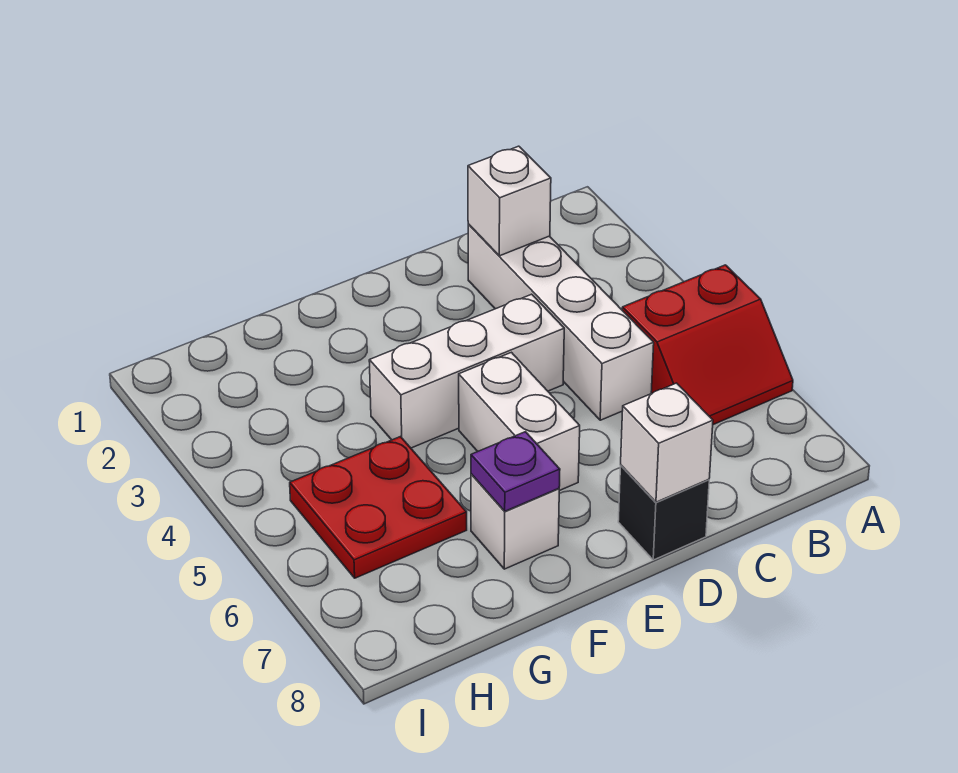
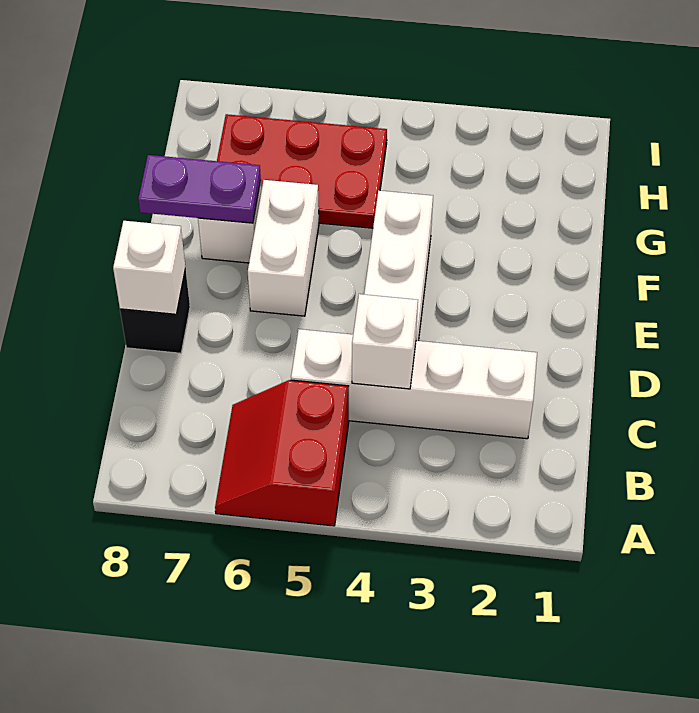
white brick C2 level 2 -> white brick C4 level 2
white brick E5:E6 level 1 -> white brick E6:F6 level 1
purple plate F7 level 2 -> purple plate F7:F8 level 2
red plate G5:H6 level 1 -> red plate G5:H7 level 1

